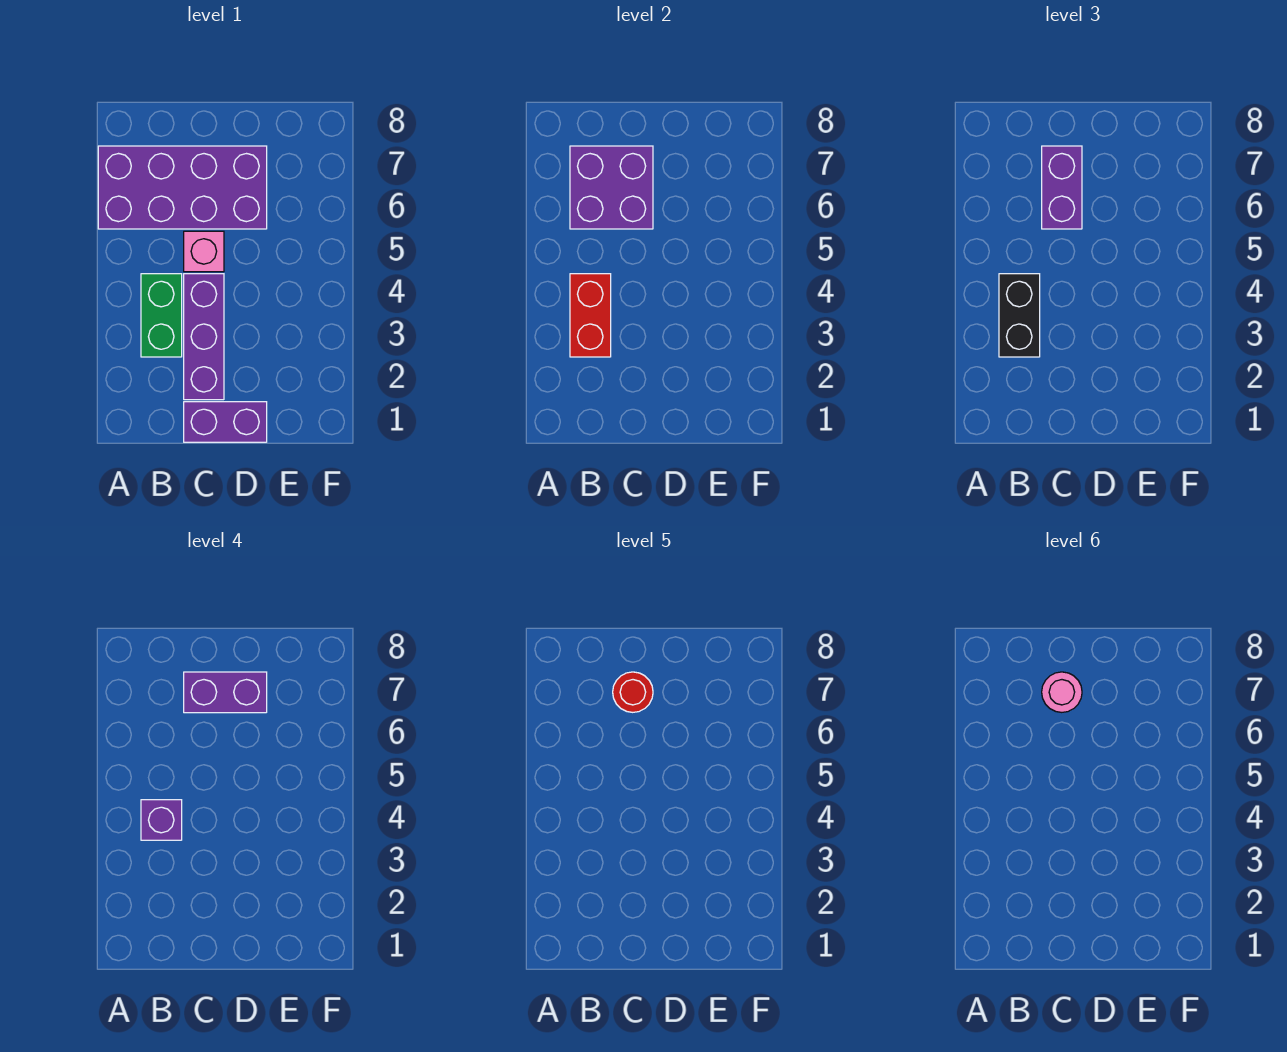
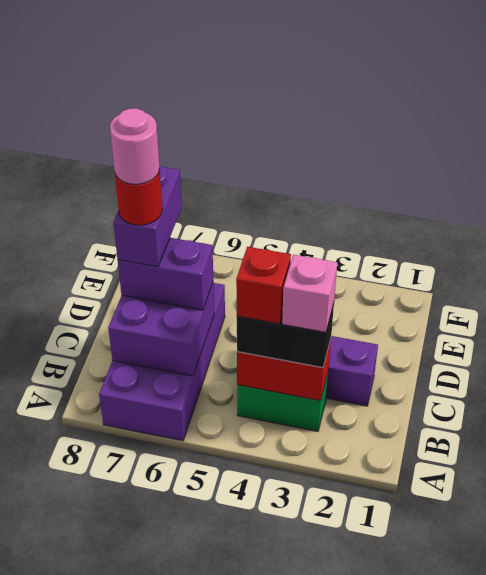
purple brick B4 level 4 -> red brick B4 level 4
purple brick C1:D1 level 1 -> none
pink brick C5 level 1 -> pink brick B3 level 4

